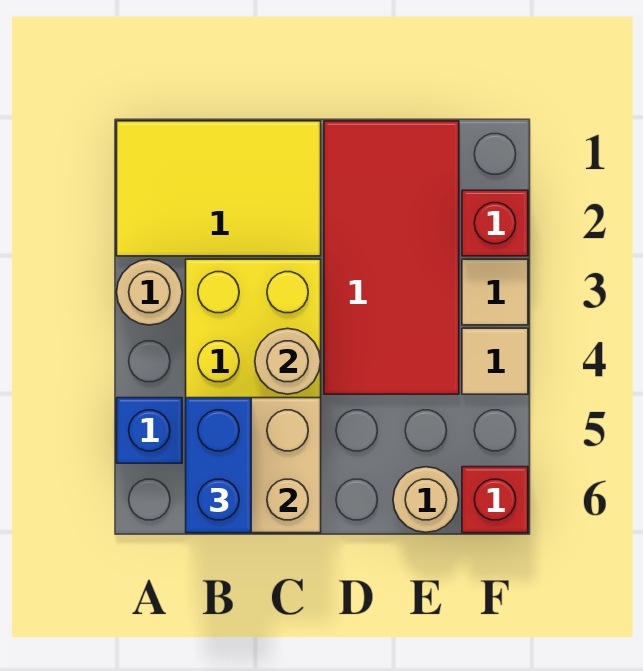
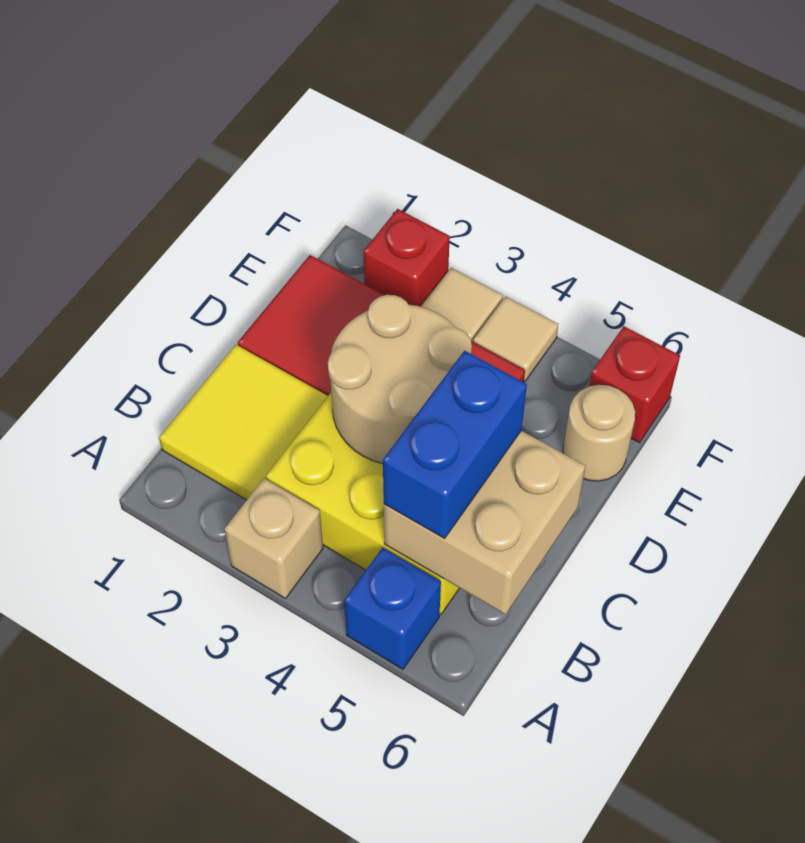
yellow tile A1:C2 level 1 -> yellow tile B1:C2 level 1
tan round brick A3 level 1 -> tan brick A3 level 1
blue brick B5:B6 level 3 -> blue brick B5:C5 level 3
tan round brick C4 level 2 -> tan round brick C3:D4 level 2

